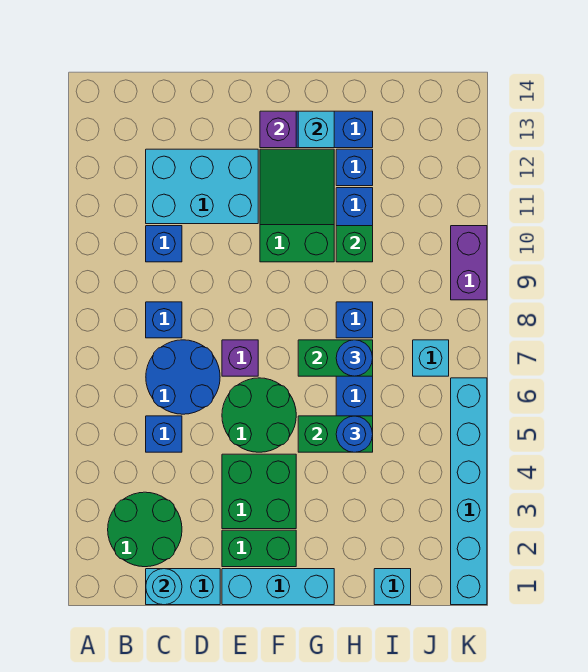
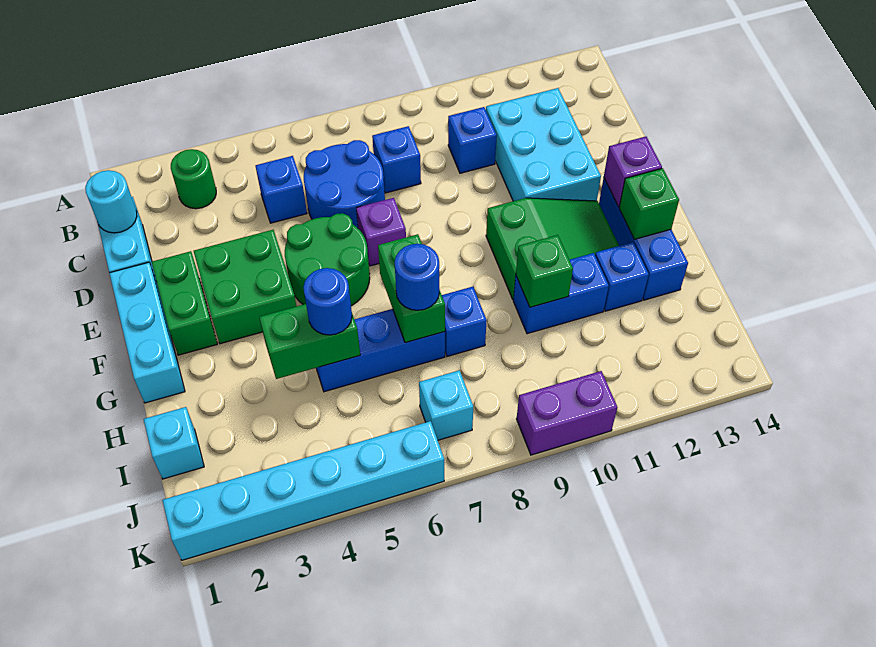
green round brick B2:C3 level 1 -> green round brick B3 level 1
green brick G5:H5 level 2 -> green brick H4:H5 level 2
cyan brick G13 level 2 -> green brick G13 level 2

